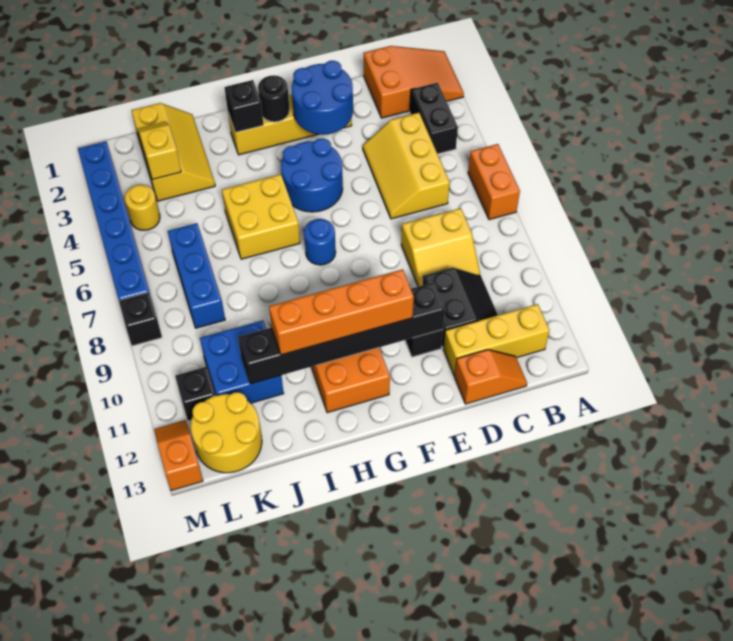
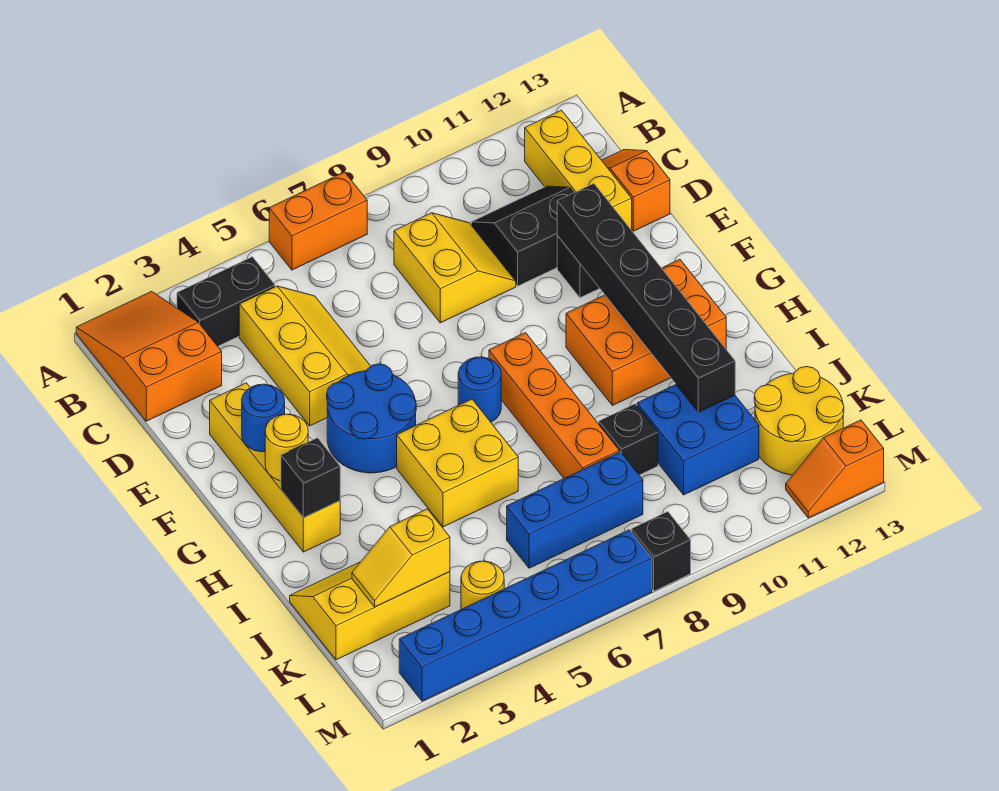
yellow slope C4:D6 level 1 top C -> yellow slope C4:E5 level 1 top 4
blue round brick E2:F3 level 2 -> blue round brick F2 level 2
orange brick F11:I11 level 3 -> orange brick G8:J8 level 1
black round brick G2 level 2 -> yellow round brick G2 level 2
black brick L11 level 1 -> black brick J9 level 1

